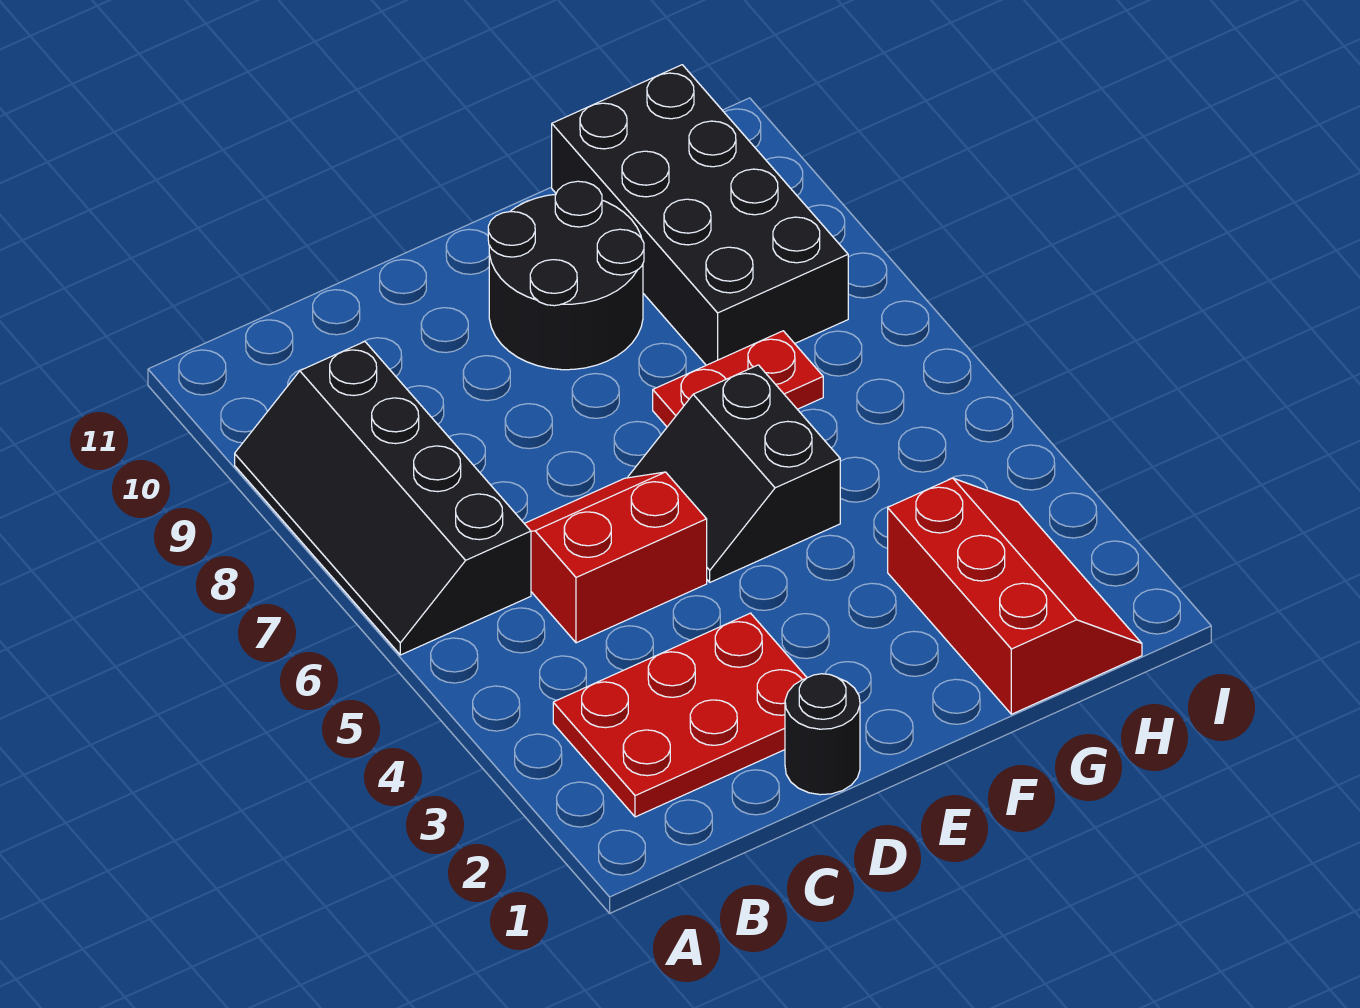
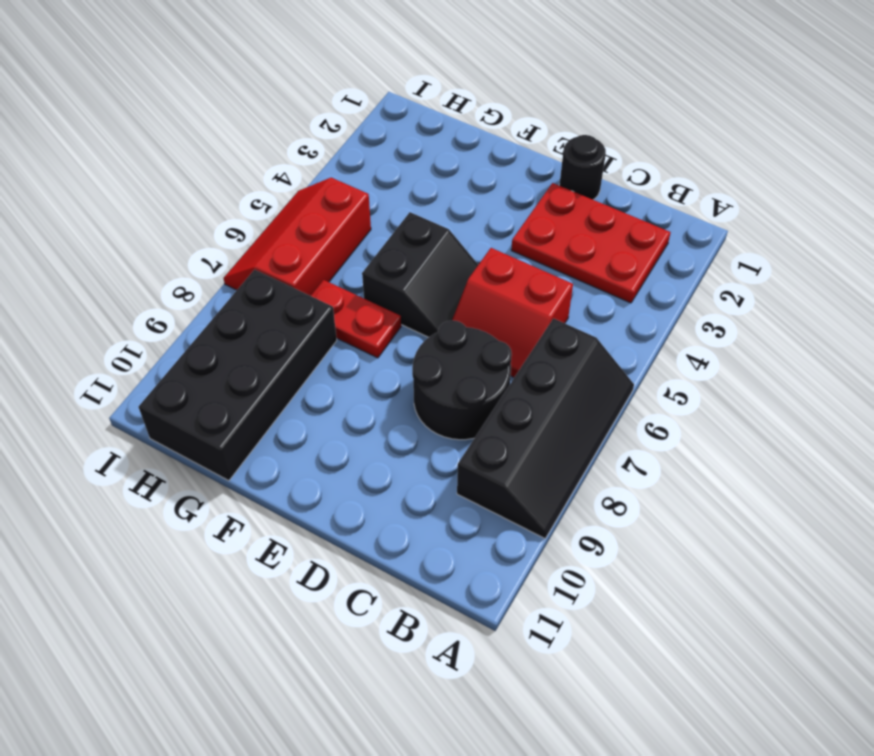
black round brick E9:F10 level 1 -> black round brick C7:D8 level 1
red slope G1:H3 level 1 top G -> red slope H5:I7 level 1 top H

